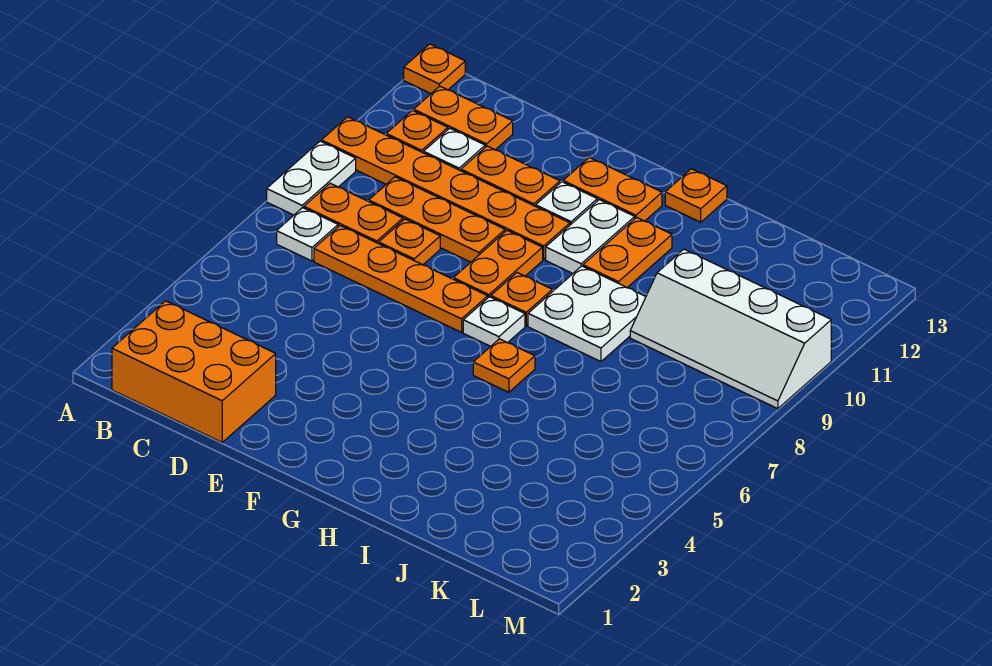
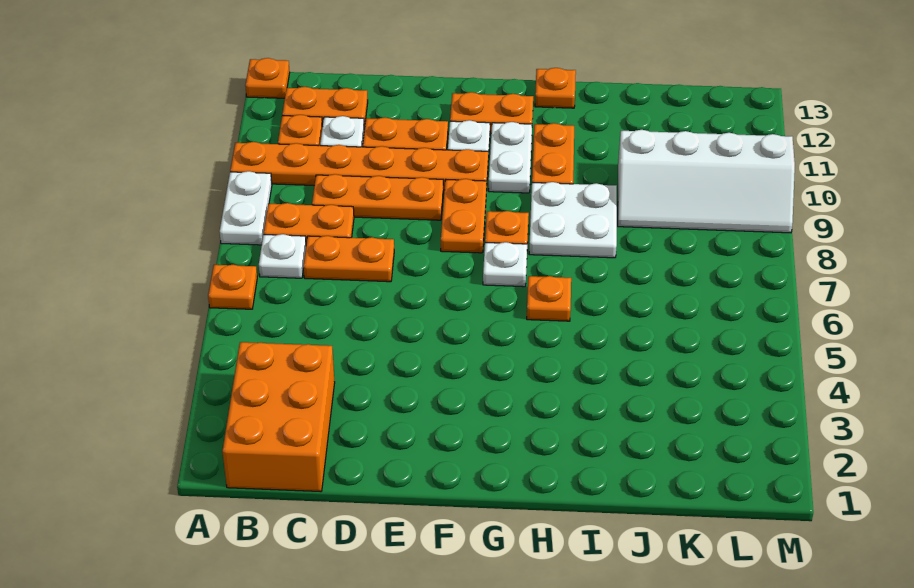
orange brick B1:D2 level 1 -> orange brick B1:C3 level 1
orange plate C7:F7 level 1 -> orange plate C7:D7 level 1
orange plate D8 level 1 -> orange plate A6 level 1

